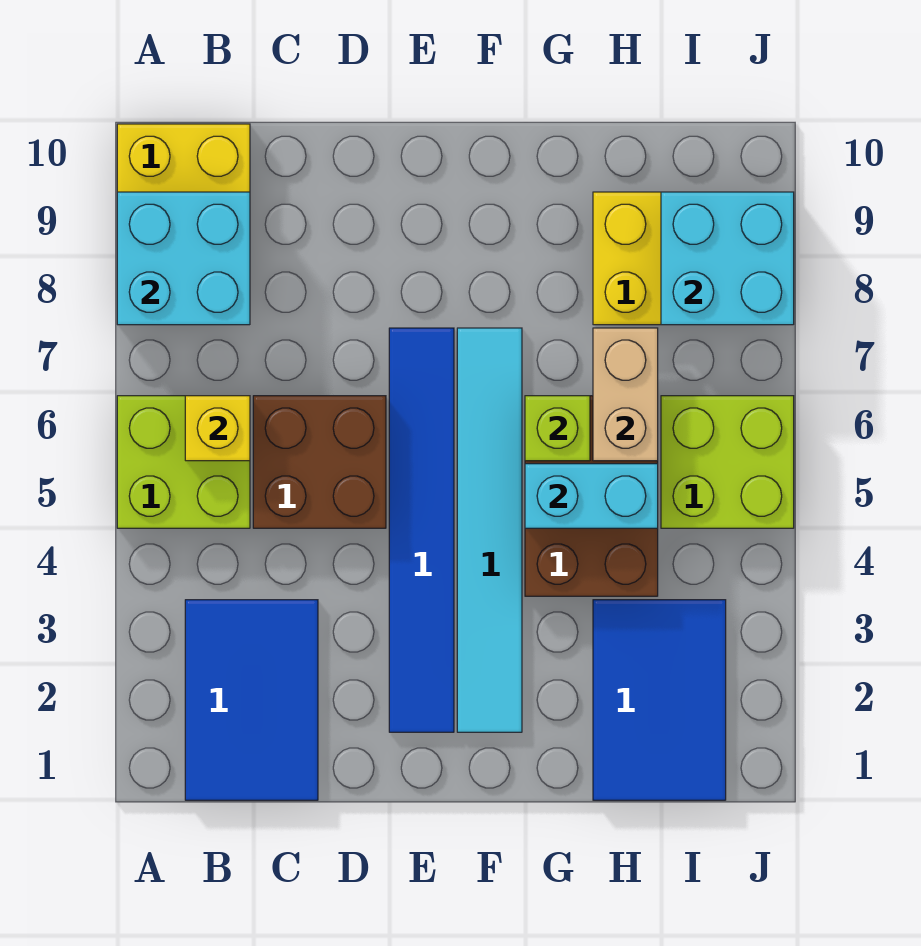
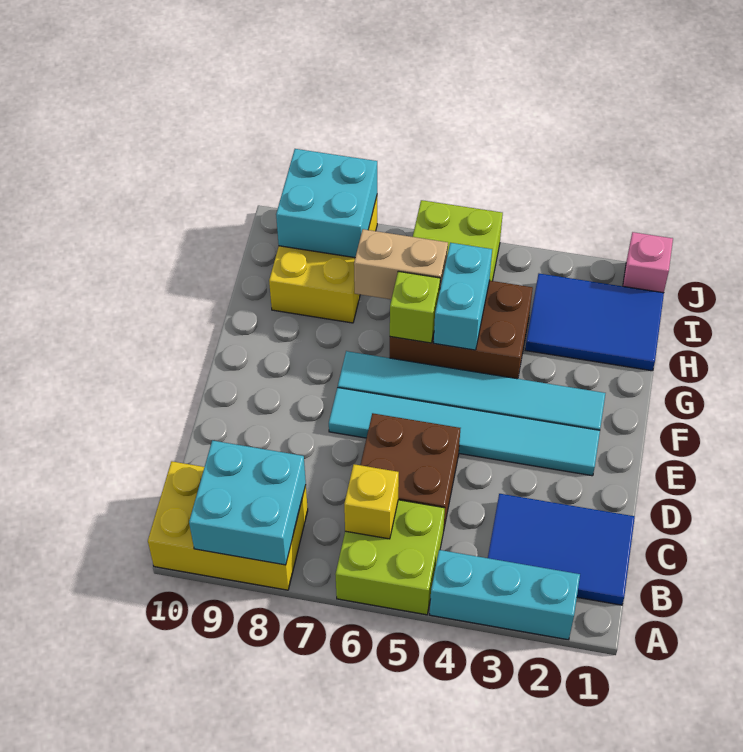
none -> cyan brick A2:A4 level 1
blue tile E2:E7 level 1 -> cyan tile E2:E7 level 1
none -> pink brick J1 level 1

